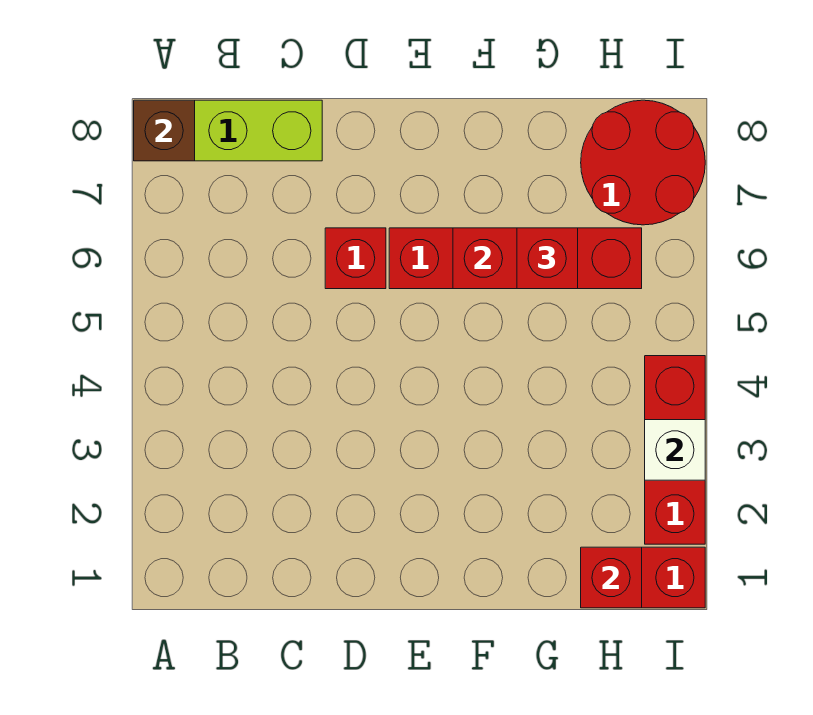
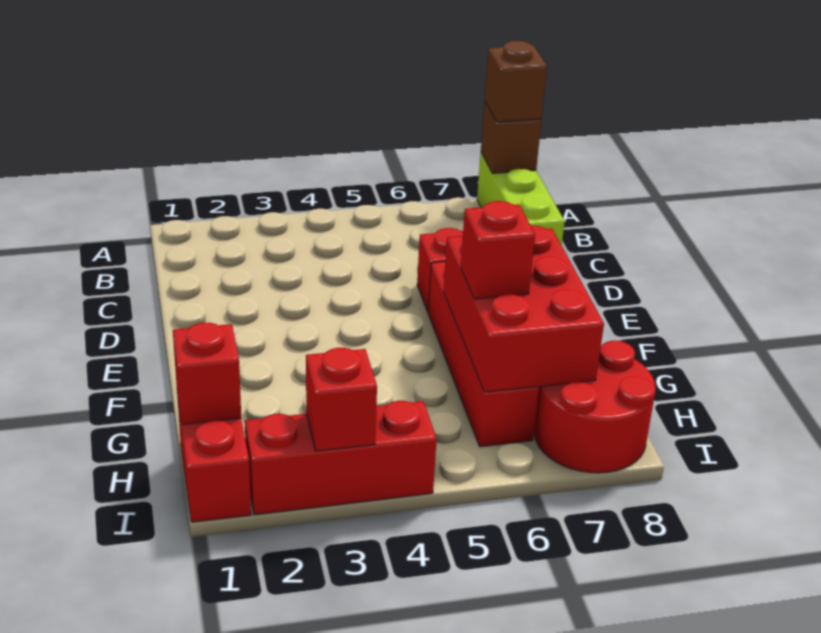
none -> brown brick A8 level 3
red brick F6:H6 level 2 -> red brick F6:H7 level 2
white brick I3 level 2 -> red brick I3 level 2

